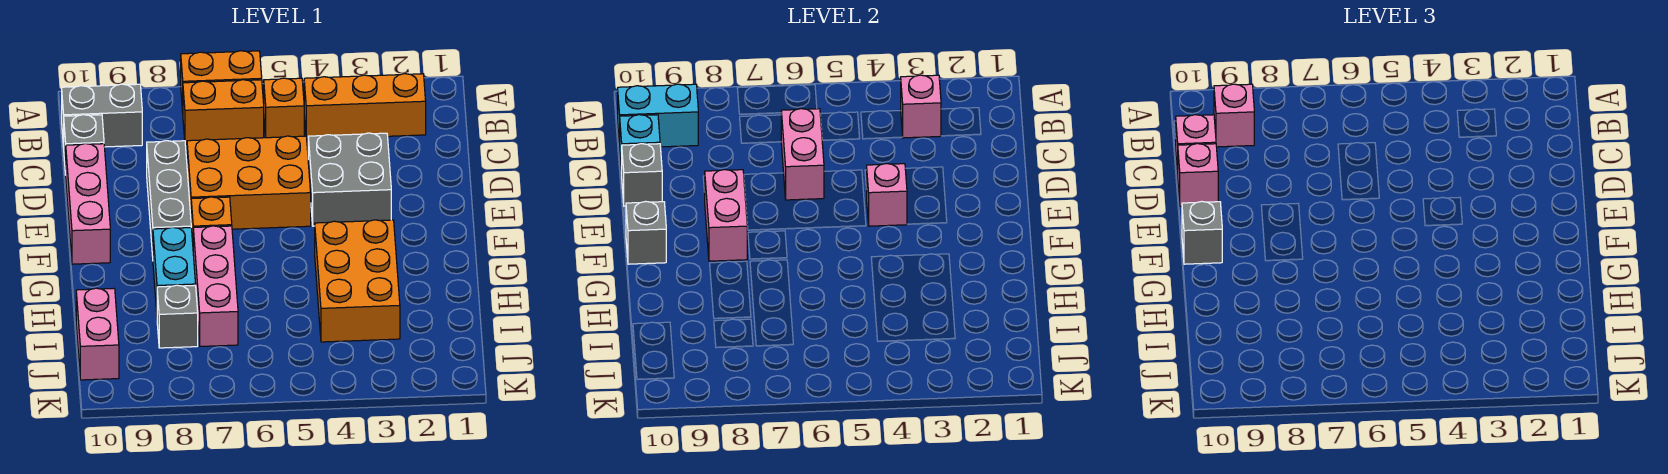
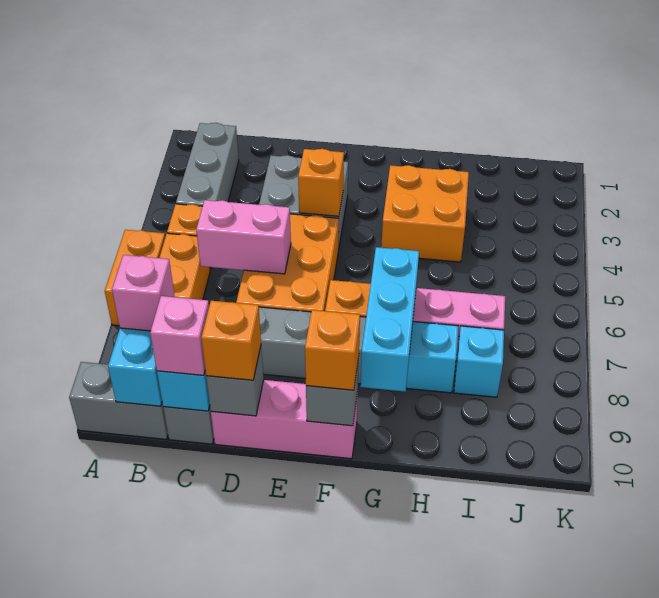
orange brick B2:B4 level 1 -> grey brick B2:B4 level 1
pink brick B3 level 2 -> none
grey brick B9:B10 level 1 -> grey brick A10:B10 level 1
pink brick D10 level 3 -> orange brick D10 level 3
pink brick E4 level 2 -> orange brick E4 level 2
pink brick E8:F8 level 2 -> none
grey brick F10 level 3 -> orange brick F10 level 3
orange brick G3:I4 level 1 -> orange brick G3:H4 level 1
none -> cyan brick G7:G9 level 2
grey brick I8 level 1 -> cyan brick I8 level 1
pink brick I10:J10 level 1 -> none

